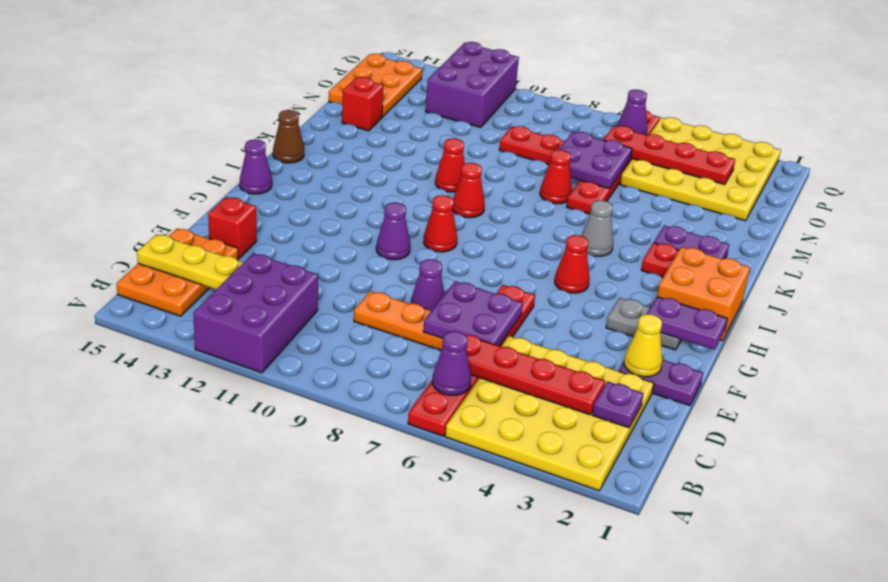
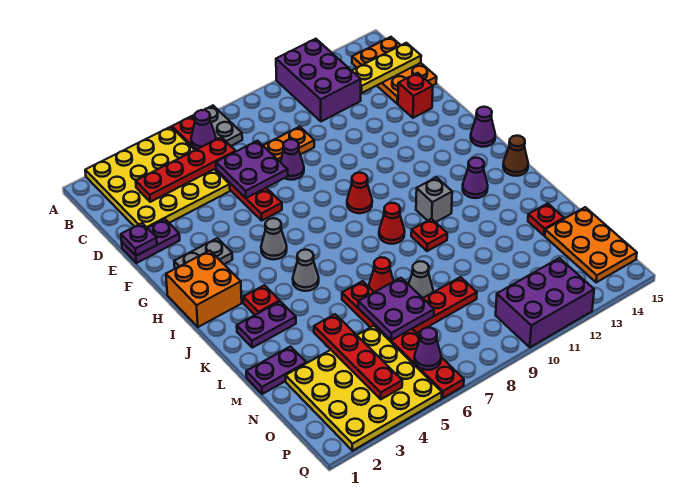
none -> grey plate A7:B7 level 1
purple plate C2 level 2 -> purple plate E1 level 2
yellow cone E2 level 2 -> none
purple plate G1:G2 level 2 -> purple plate M1:M2 level 1
purple cone G10 level 1 -> purple cone J13 level 1
red cone H5 level 1 -> grey cone H5 level 1
none -> grey brick J11 level 1
red cone K10 level 1 -> red plate K10 level 1
none -> grey cone M8 level 1
red brick M14 level 1 -> red plate M14 level 1
red plate O3:O6 level 2 -> red plate M4:P4 level 2
purple brick O11:Q12 level 1 -> purple brick P10:Q12 level 1

